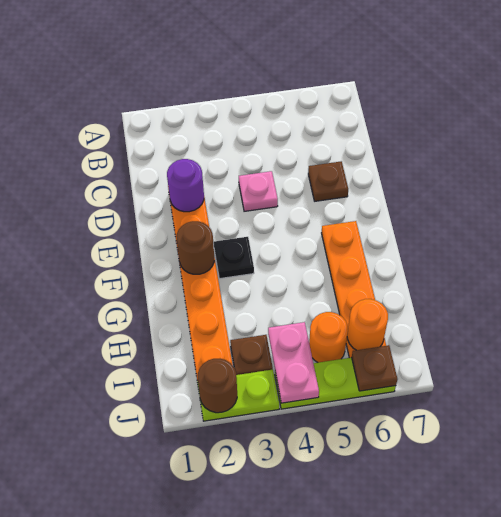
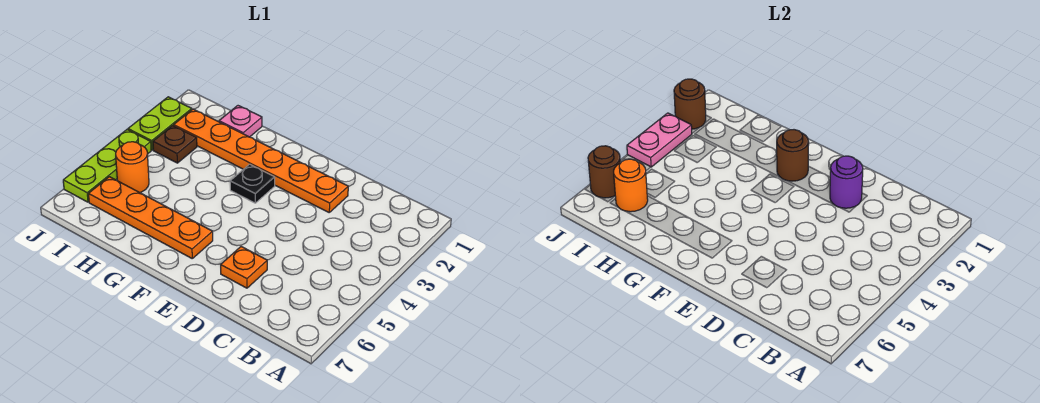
pink plate D4 level 1 -> pink plate H1 level 1
brown plate D6 level 1 -> orange plate D6 level 1
pink plate I4:J4 level 2 -> pink plate J3:J4 level 2
brown plate J6 level 2 -> brown round brick J6 level 2

